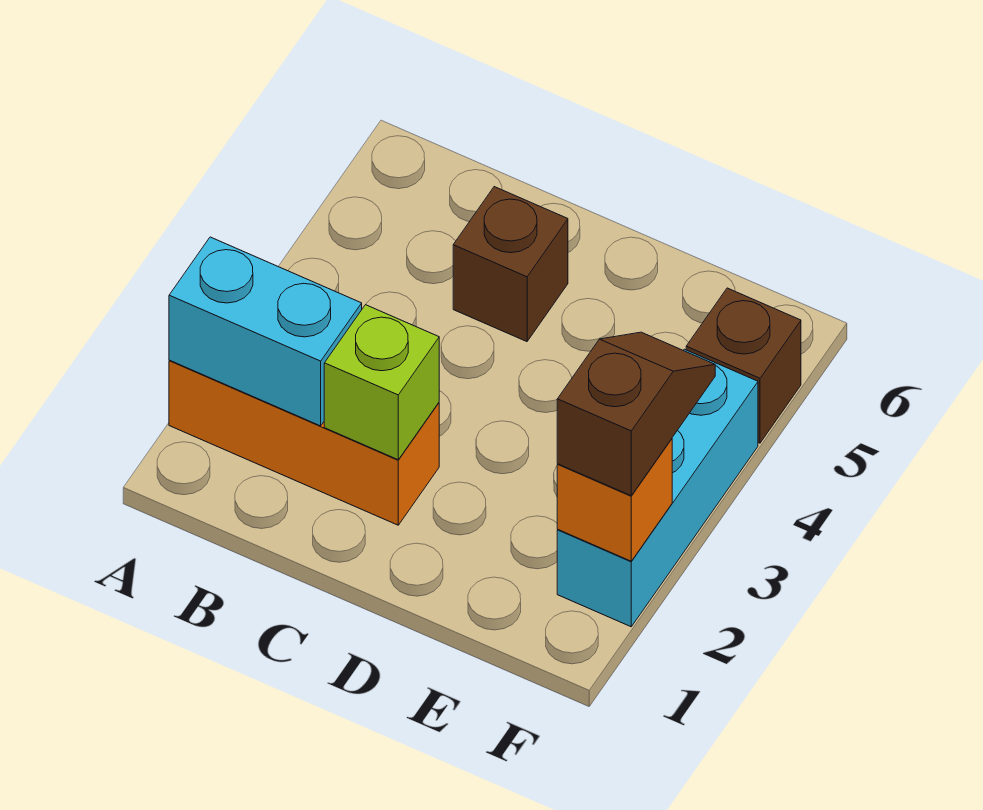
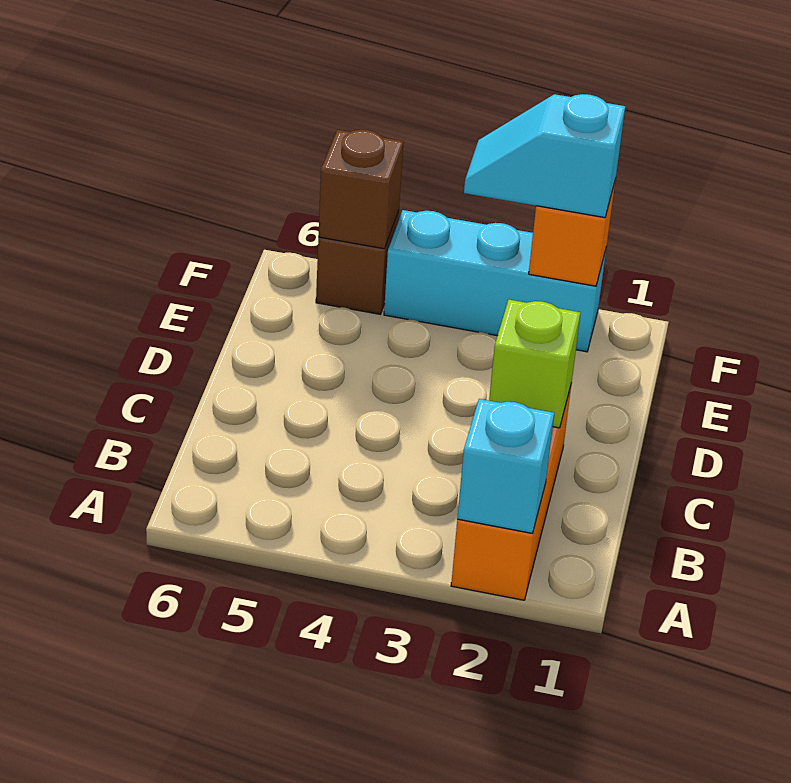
cyan brick A2:B2 level 2 -> cyan brick A2 level 2
brown brick C5 level 1 -> brown brick F5 level 2
brown slope F2:F3 level 3 top 2 -> cyan slope F2:F3 level 3 top 2

